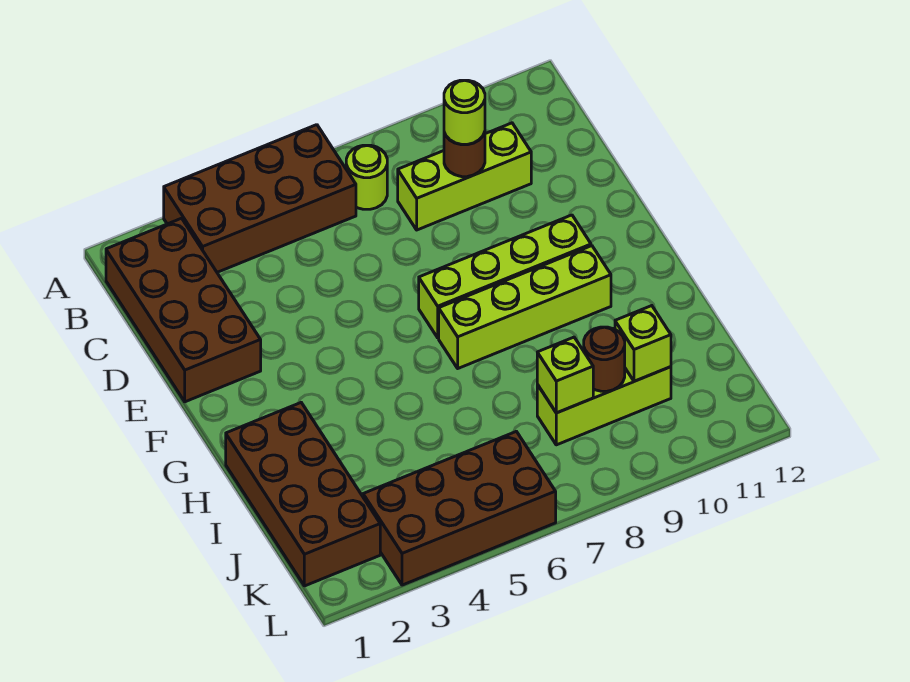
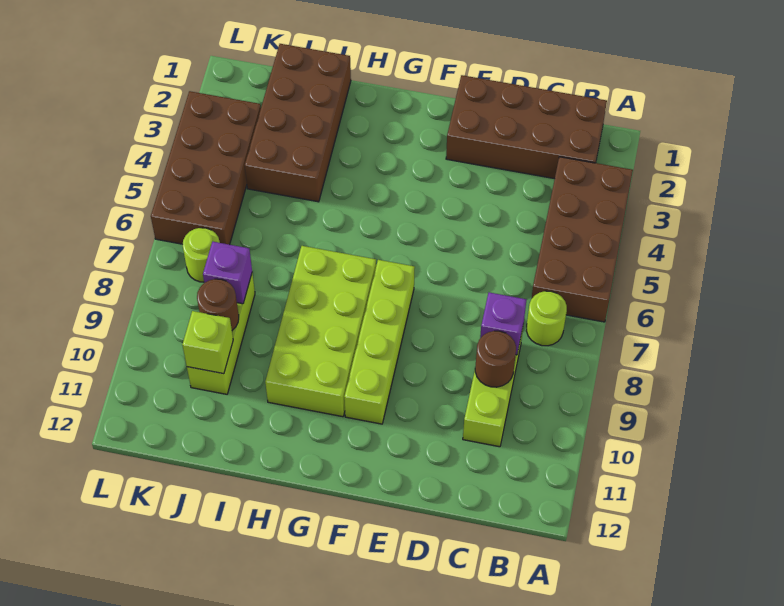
none -> purple brick C8 level 2
lime round brick C9 level 3 -> lime round brick K7 level 1
lime brick G7:G10 level 1 -> lime brick G7:H10 level 1
brown brick H1:K2 level 1 -> brown brick I1:J4 level 1
lime brick J8 level 2 -> purple brick J8 level 2

